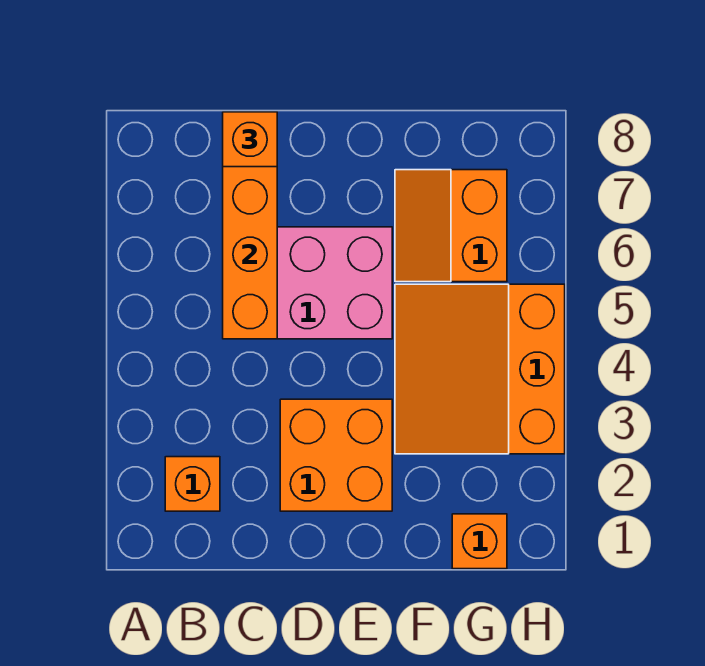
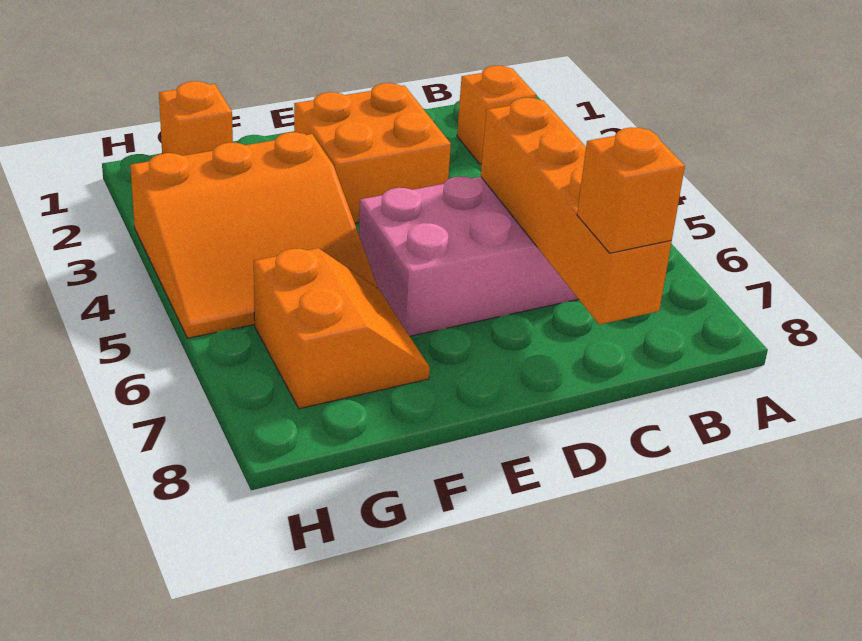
orange slope F3:H5 level 1 top H -> orange slope F3:H5 level 1 top 3

